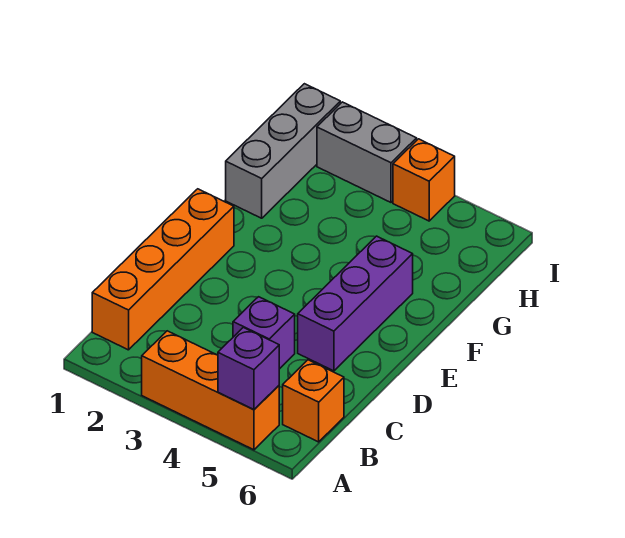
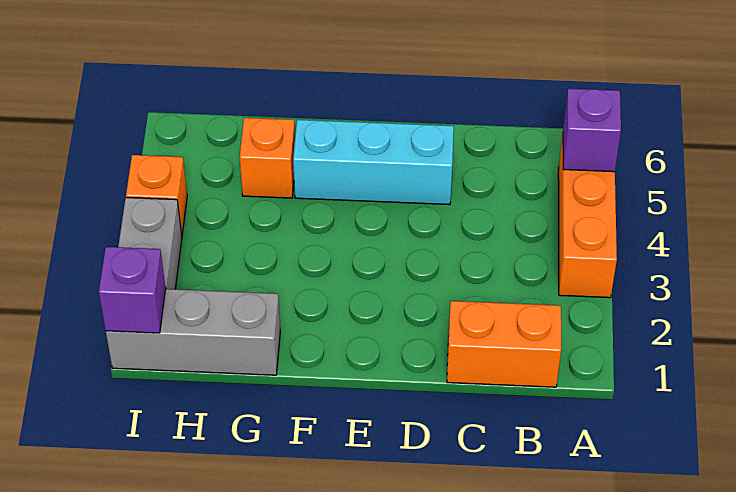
orange brick B1:E1 level 1 -> orange brick B1:C1 level 1
orange brick B6 level 1 -> orange brick G5 level 1
purple brick C4 level 1 -> purple brick I1 level 2
purple brick D5:F5 level 1 -> cyan brick D5:F5 level 1

